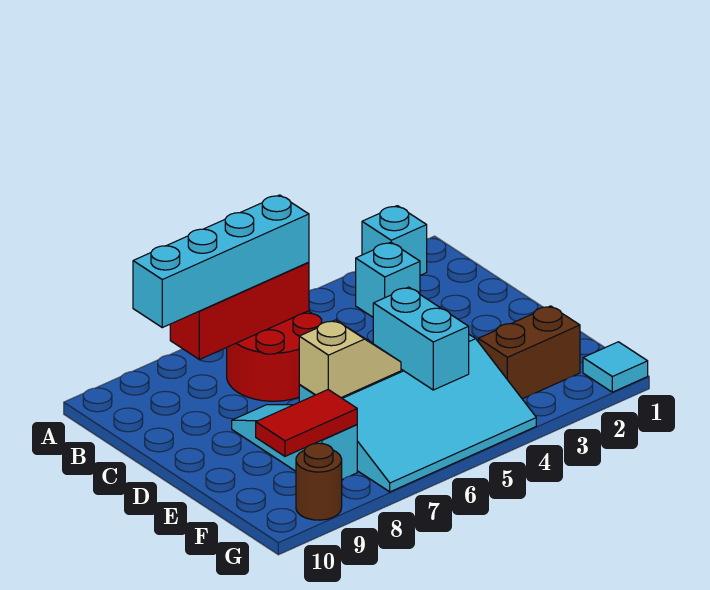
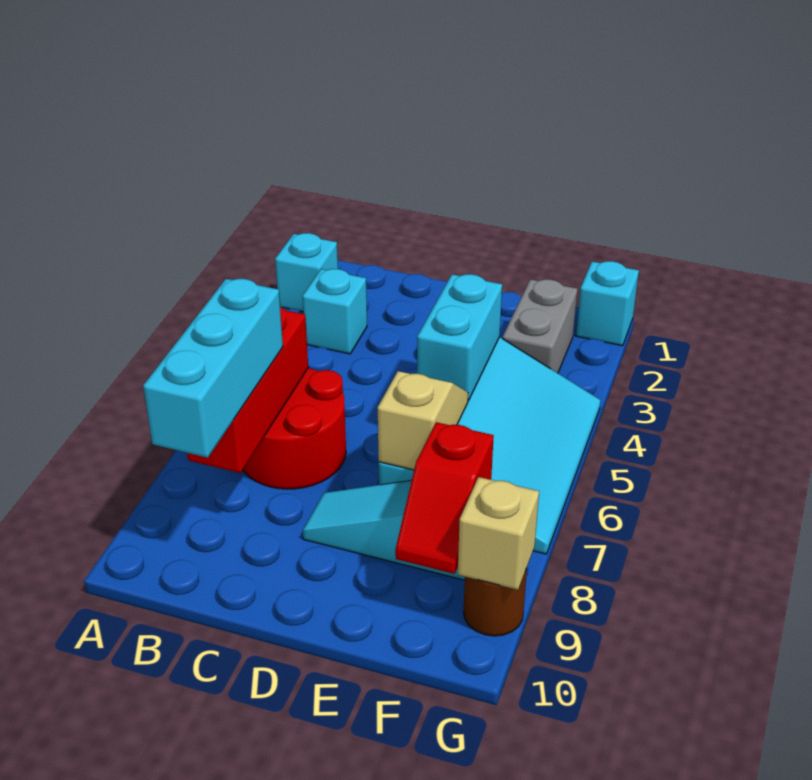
cyan brick B6:B9 level 3 -> cyan brick B7:B9 level 3
cyan brick E5:F5 level 2 -> cyan brick E4:E5 level 2
brown brick F2:F3 level 1 -> grey brick F2:F3 level 1
red tile F8:F9 level 2 -> red slope F8:F9 level 2 top 8
cyan tile G1 level 1 -> cyan brick G1 level 1
none -> tan brick G9 level 2

